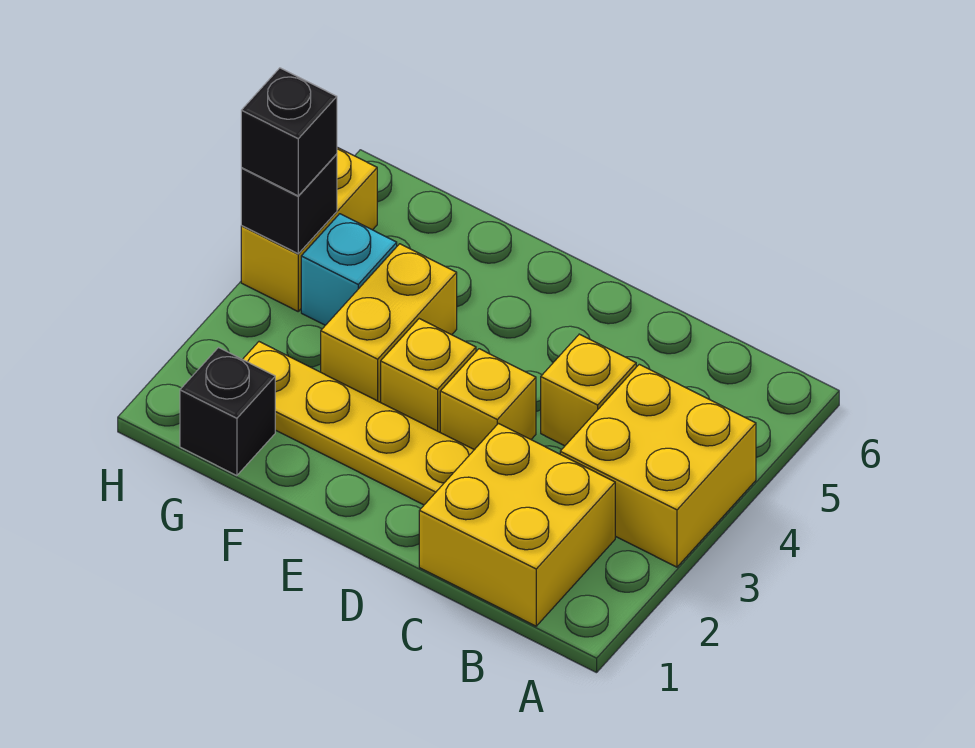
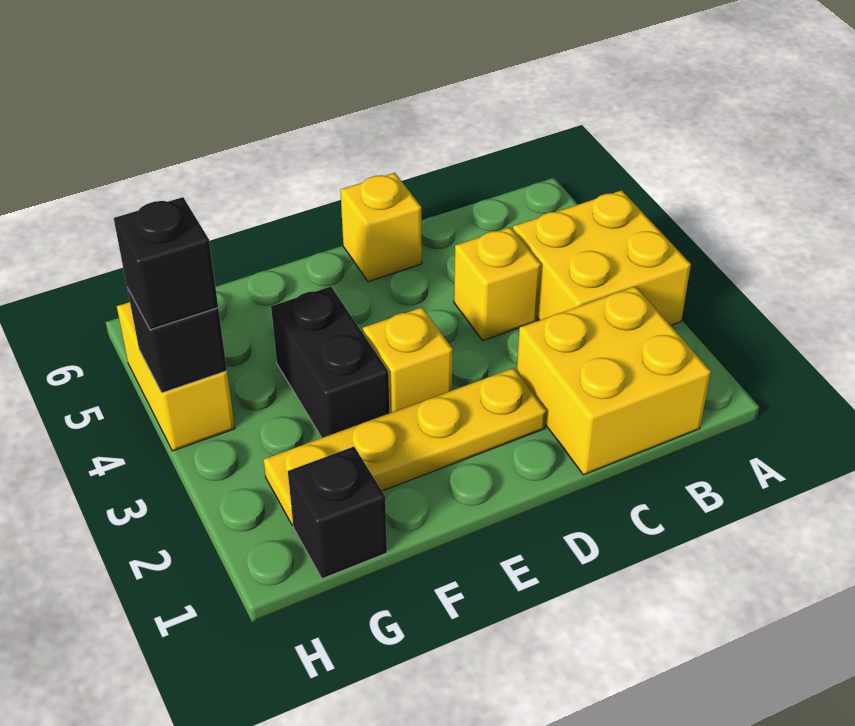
yellow brick D3 level 1 -> yellow brick D6 level 1
yellow brick F3:F4 level 1 -> black brick F3:F4 level 1
cyan brick G4 level 1 -> none

